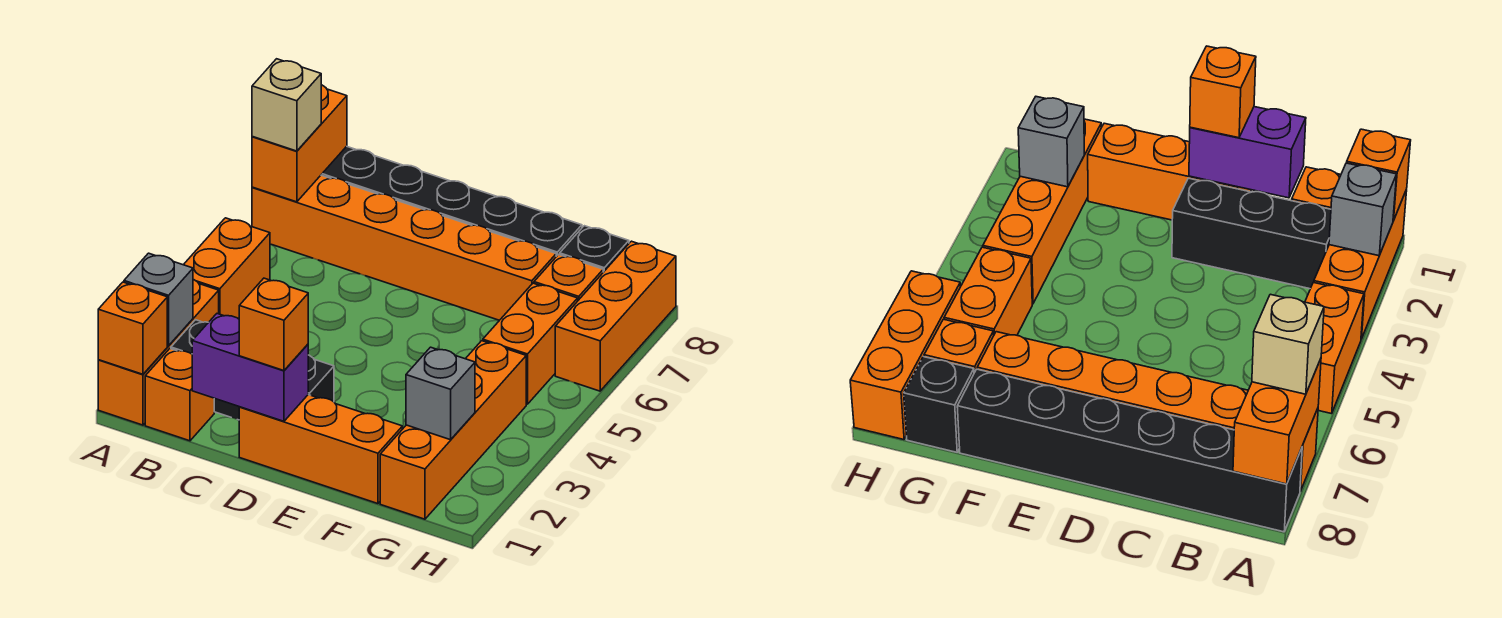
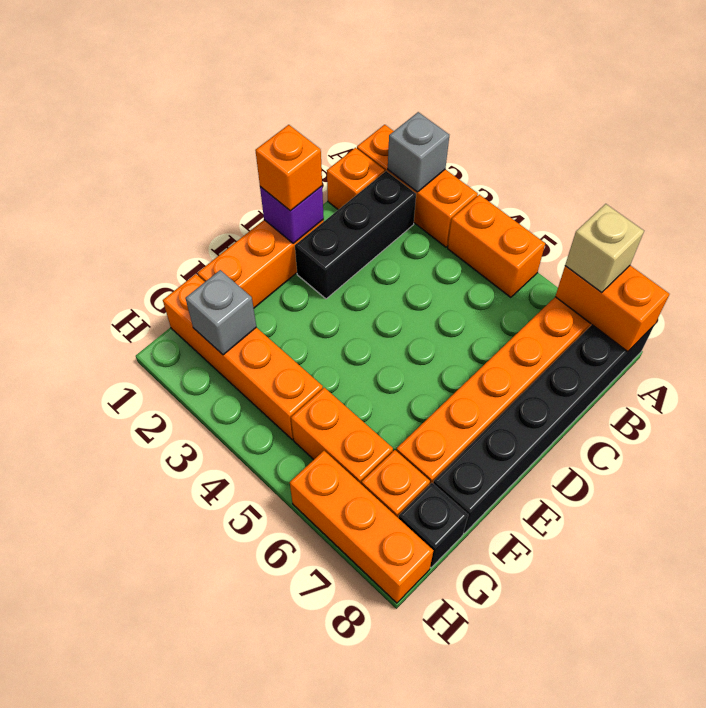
orange brick A1 level 2 -> none
purple brick C1:D1 level 2 -> purple brick D1 level 2

